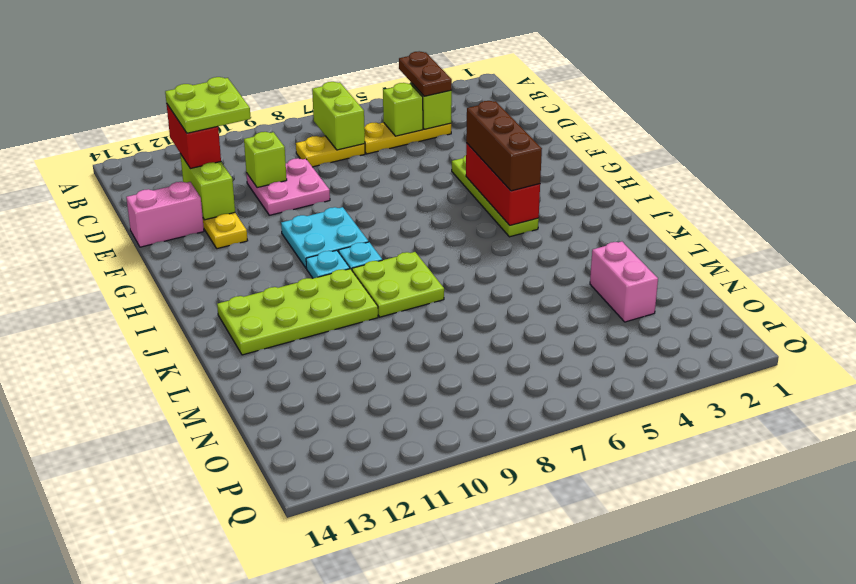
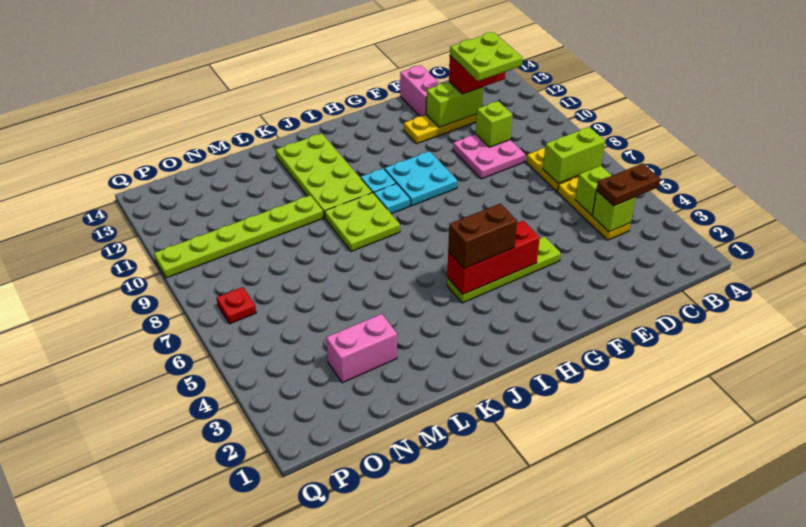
brown brick G4:I4 level 3 -> brown brick H4:I4 level 3
none -> lime plate L10:Q10 level 1
none -> red plate P7 level 1

